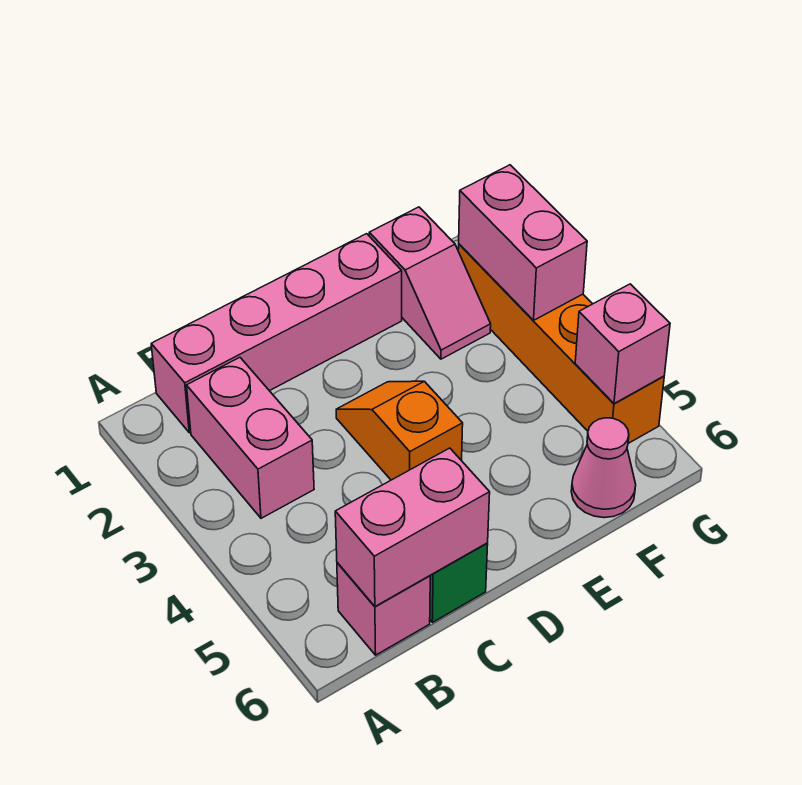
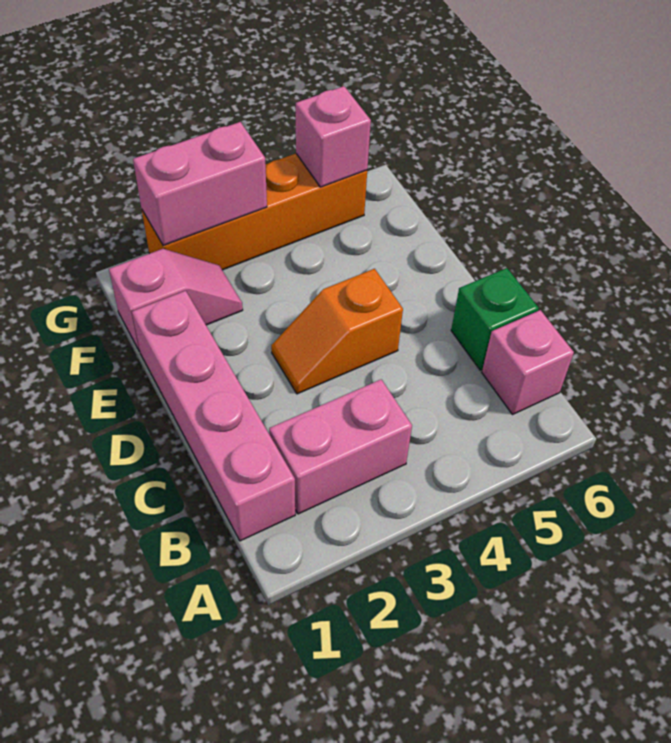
pink brick B6:C6 level 2 -> none
pink cone F6 level 1 -> none

